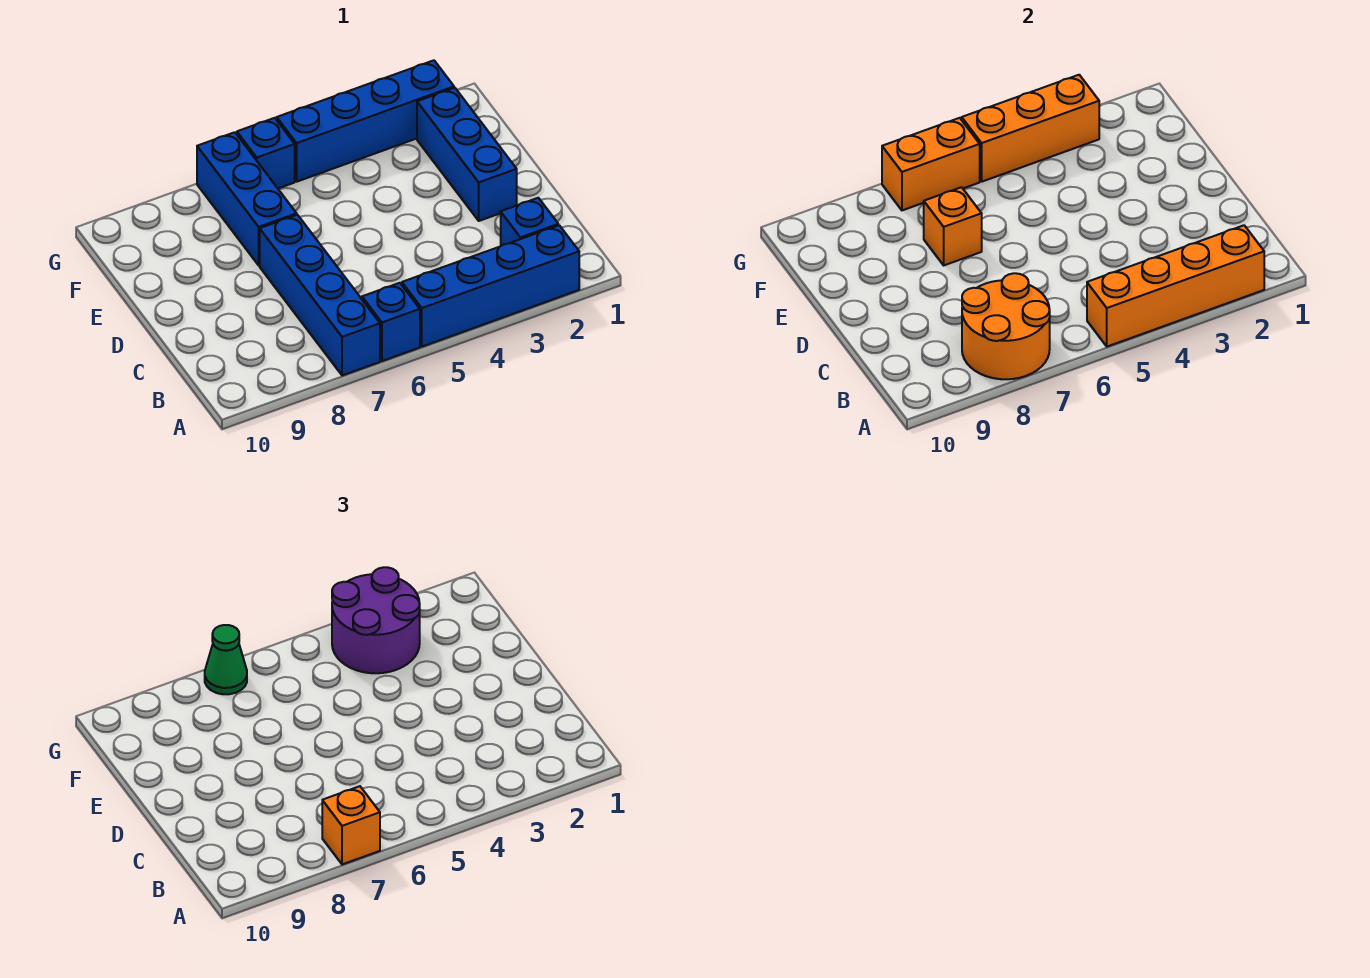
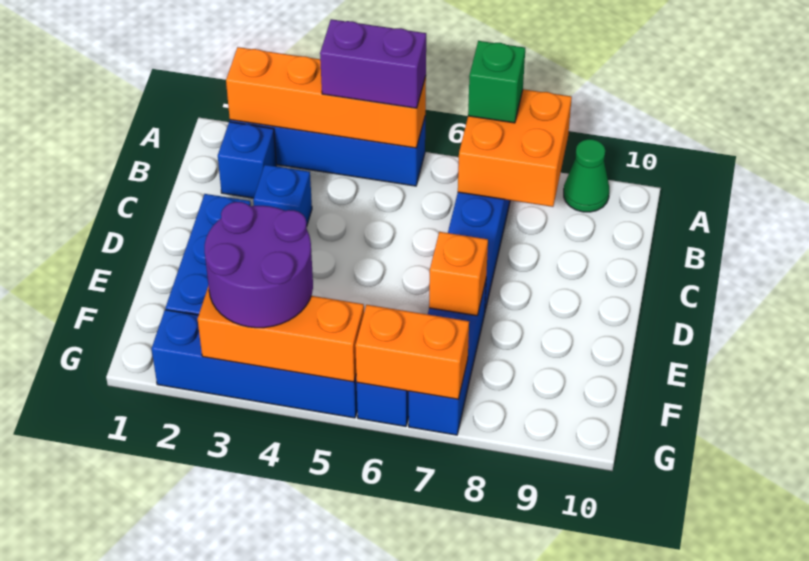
none -> purple brick A4:A5 level 3
blue brick A6 level 1 -> blue brick C3 level 1
orange round brick A7:B8 level 2 -> orange brick A7:B8 level 2
orange brick A7 level 3 -> green brick A7 level 3
green cone G7 level 3 -> green cone A9 level 1

